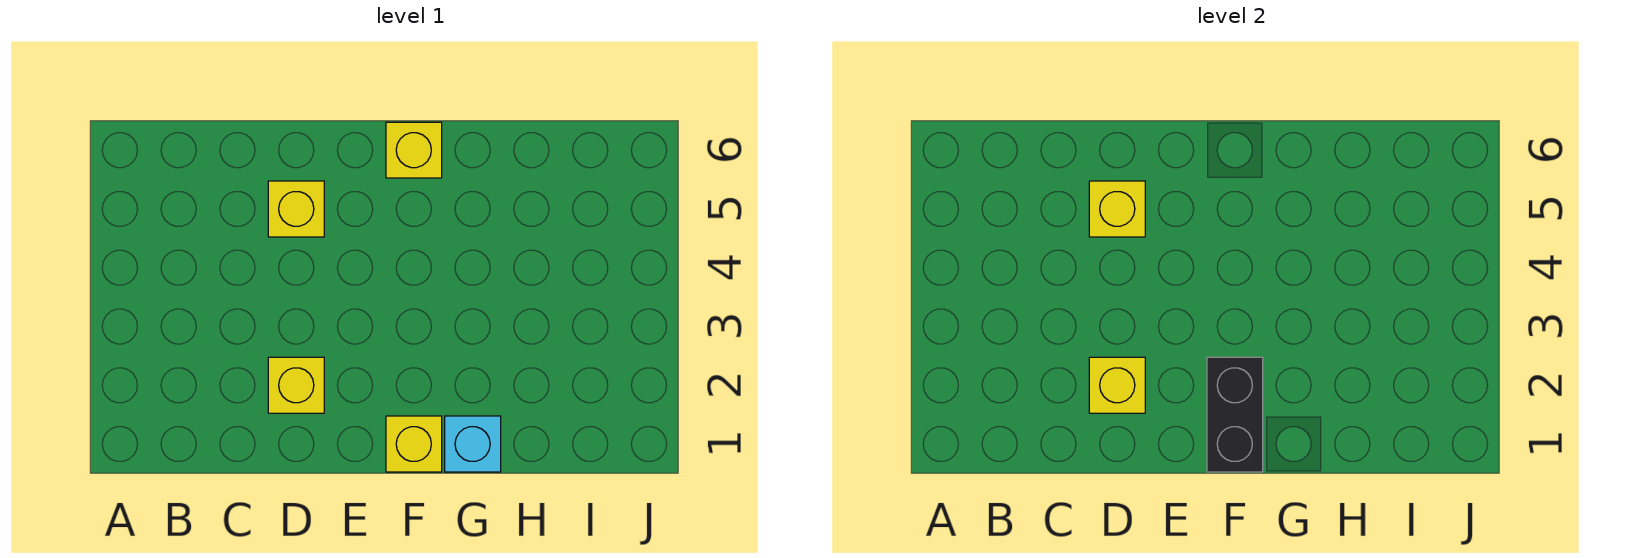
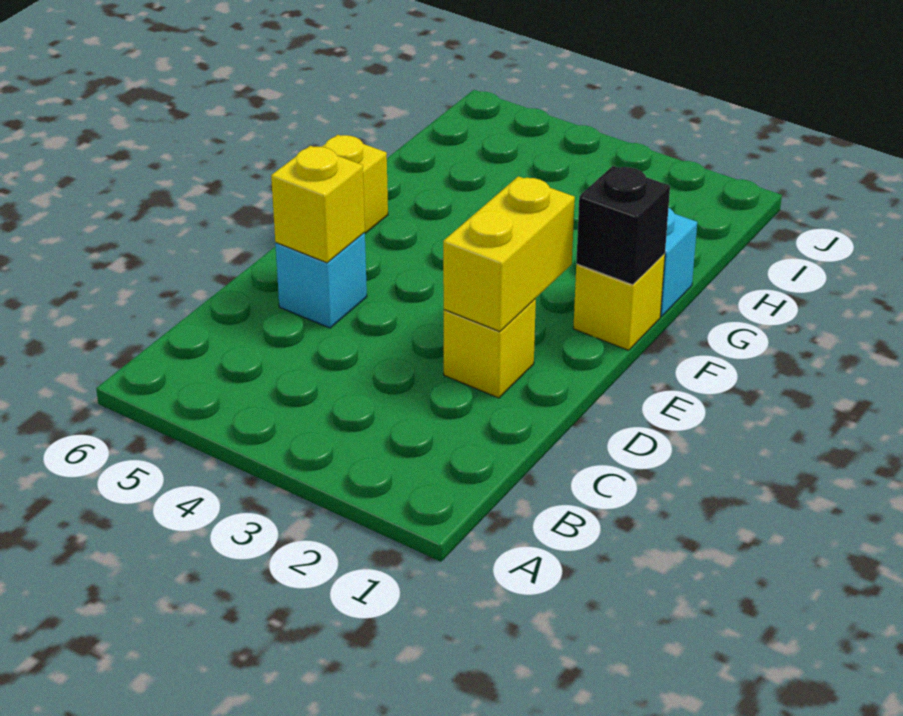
yellow brick D2 level 2 -> yellow brick D2:E2 level 2
yellow brick D5 level 1 -> cyan brick D5 level 1
black brick F1:F2 level 2 -> black brick F1 level 2

